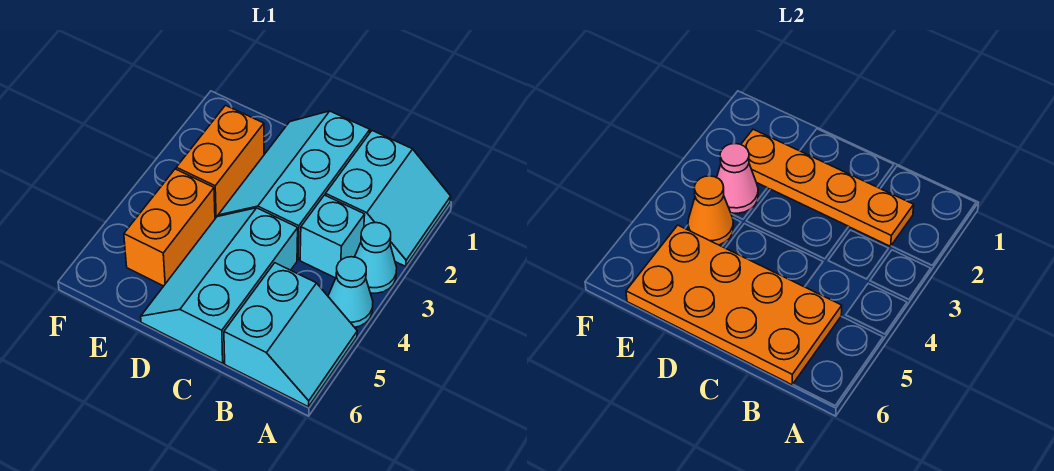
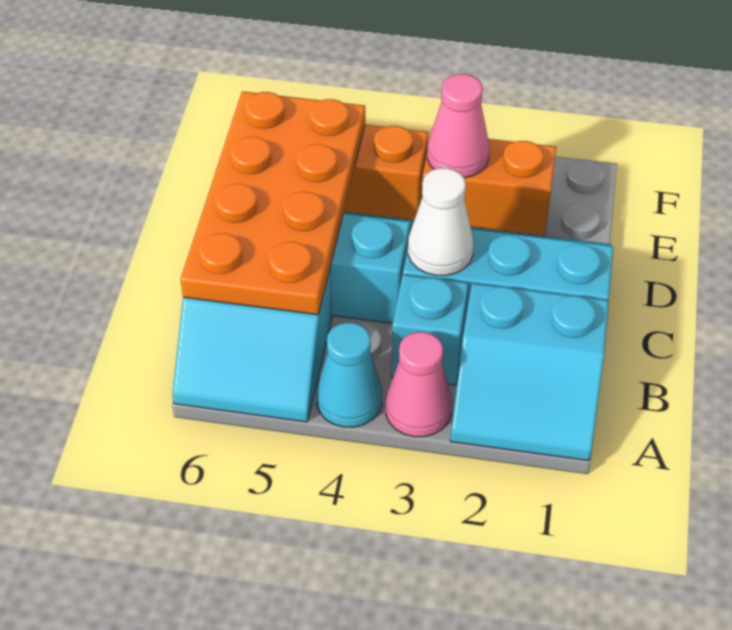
cyan cone A3 level 1 -> pink cone A3 level 1
orange plate B2:E2 level 2 -> none
none -> white cone C3 level 2
orange cone E4 level 2 -> none

